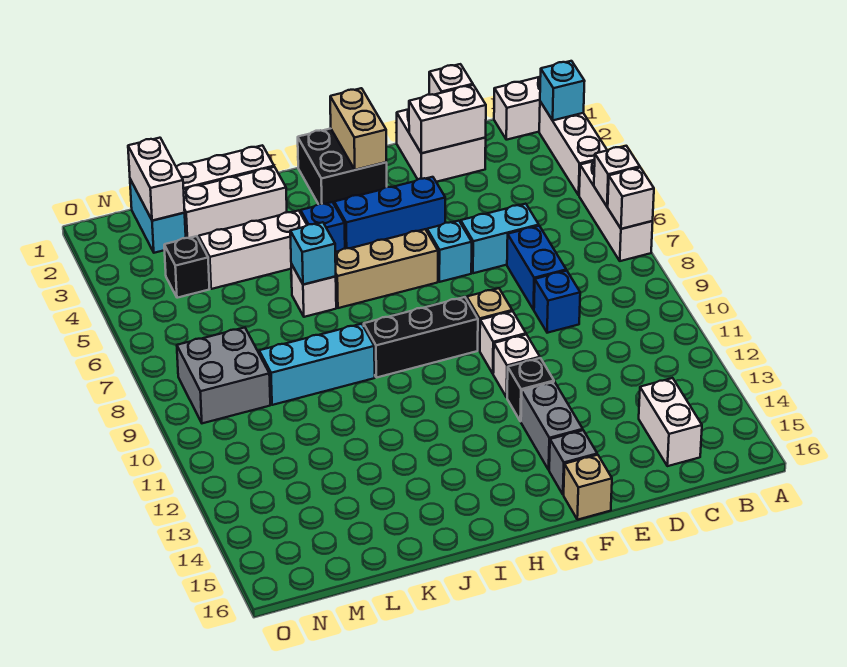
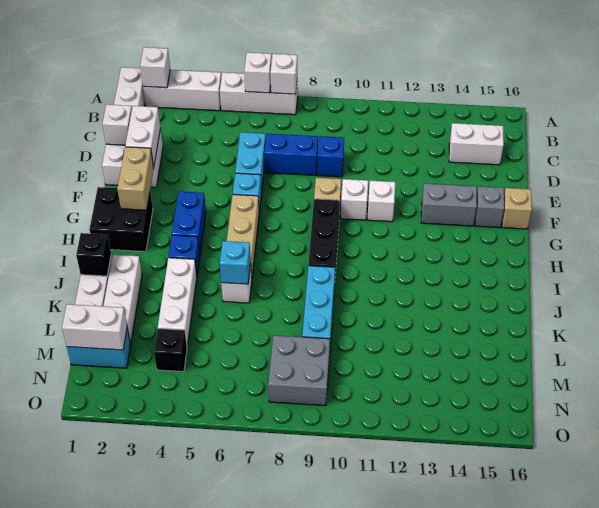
cyan brick A2 level 2 -> white brick A2 level 2
blue brick F4:H4 level 1 -> blue brick G4:H4 level 1
black brick F12 level 1 -> black brick J1 level 2
tan brick G1:G2 level 2 -> tan brick F2:G2 level 2

